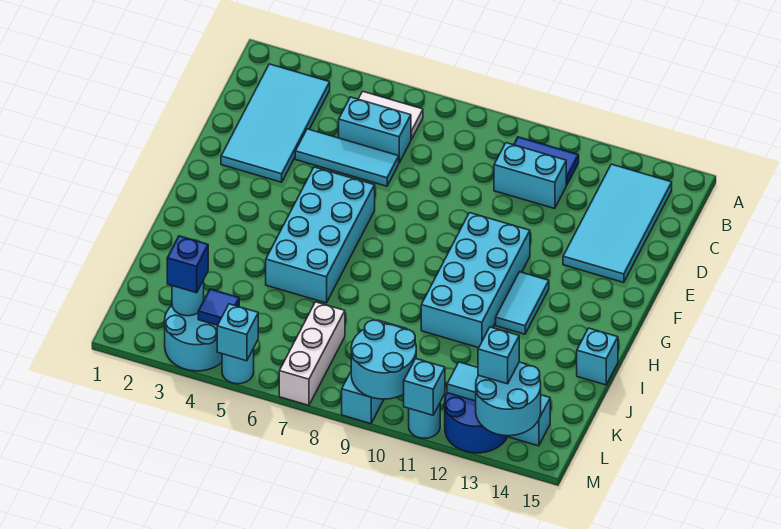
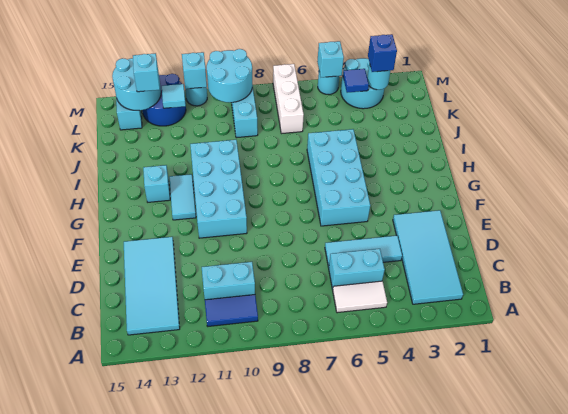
cyan brick I15 level 1 -> cyan brick H13 level 1

